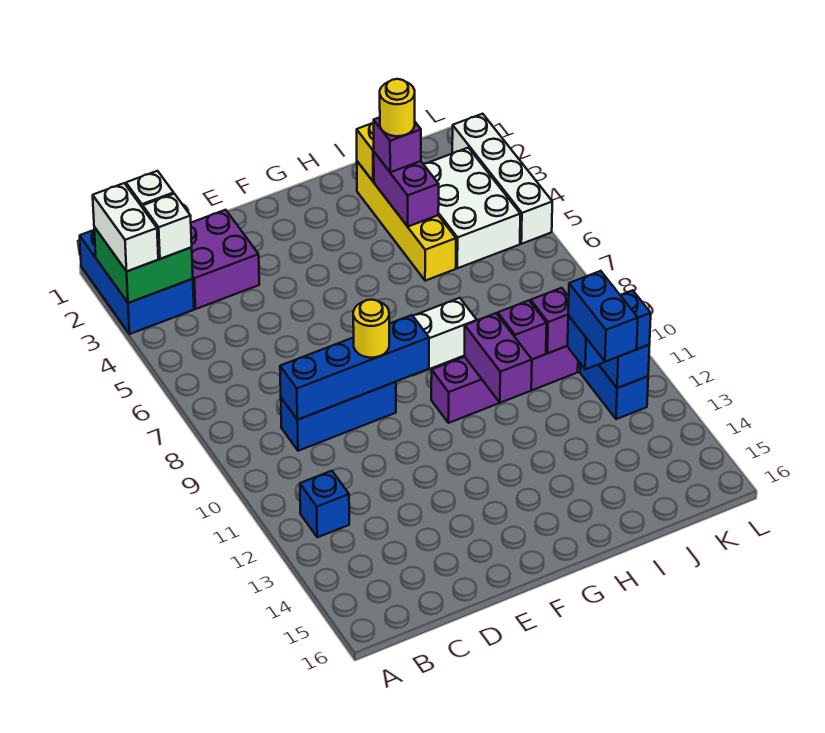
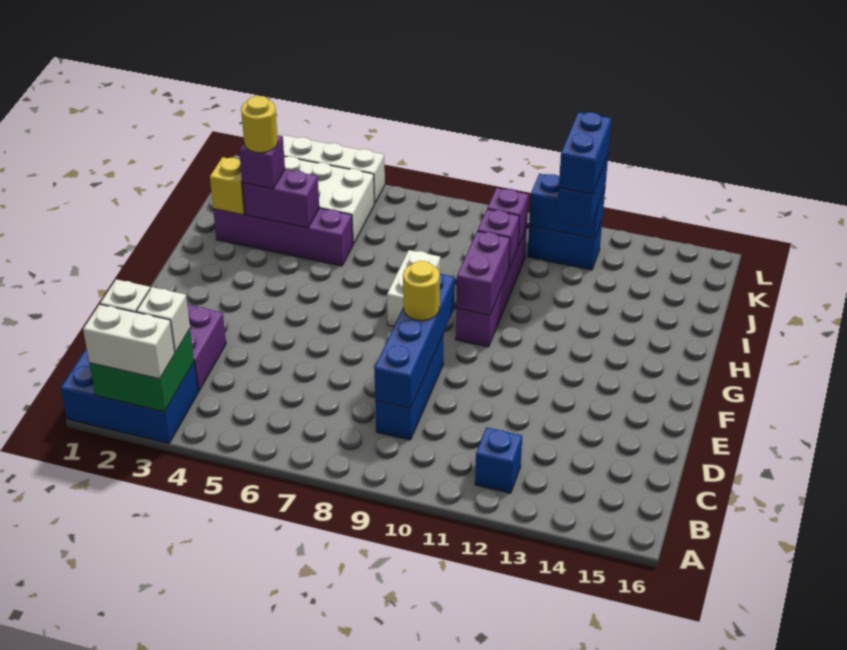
purple brick H10:H11 level 2 -> purple brick G10:H10 level 2
yellow brick I2:I5 level 1 -> purple brick I2:I5 level 1
blue brick J12:J13 level 4 -> blue brick J12:K12 level 4

